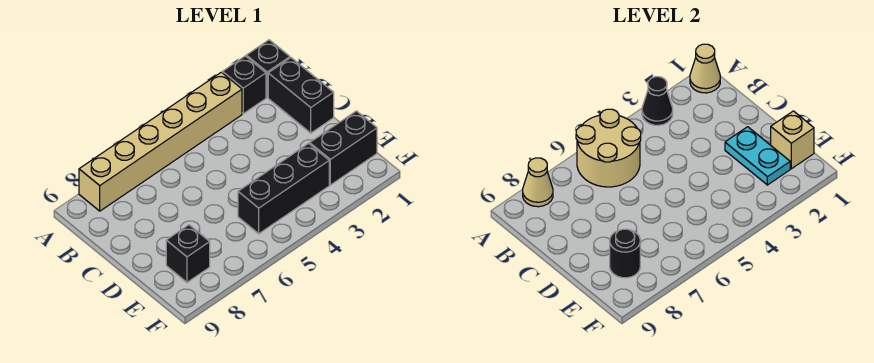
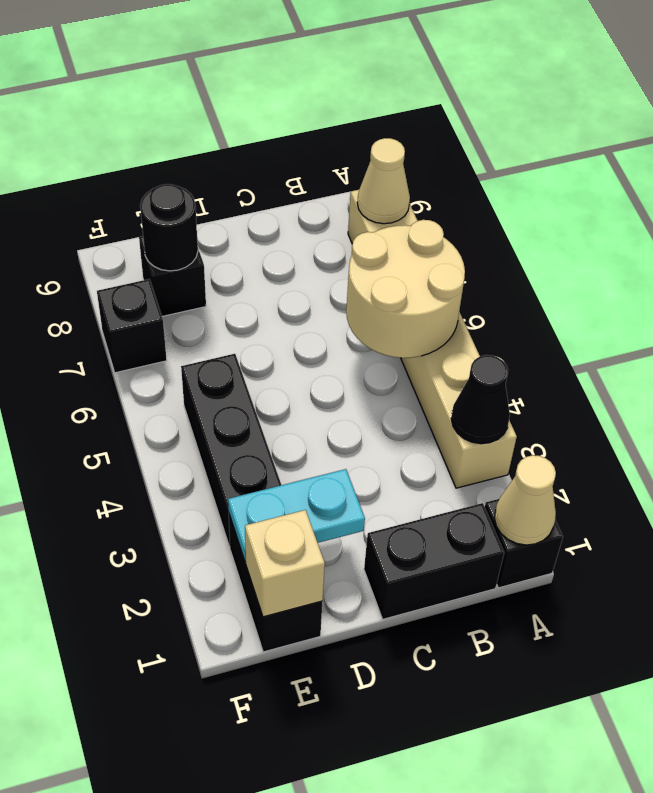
black brick A2 level 1 -> black brick F7 level 1

